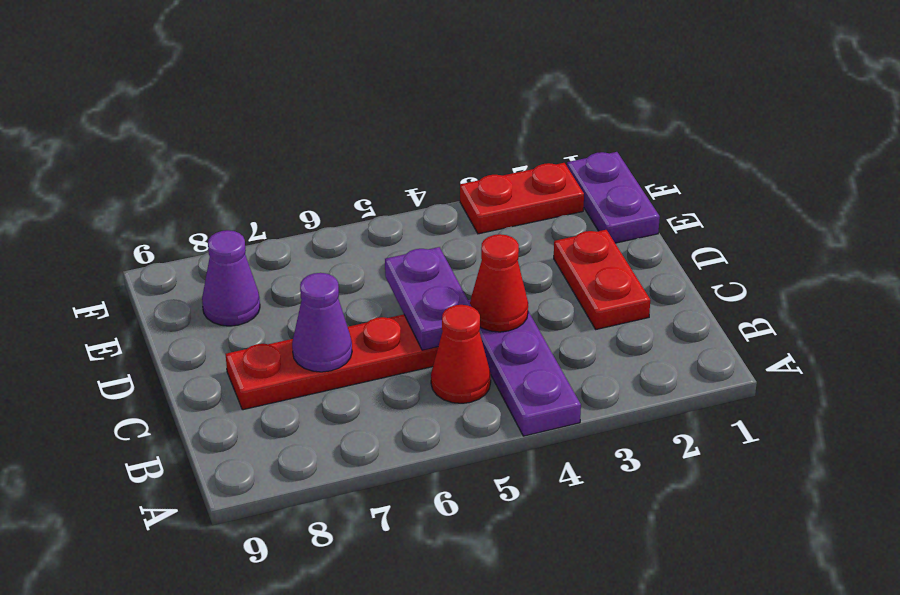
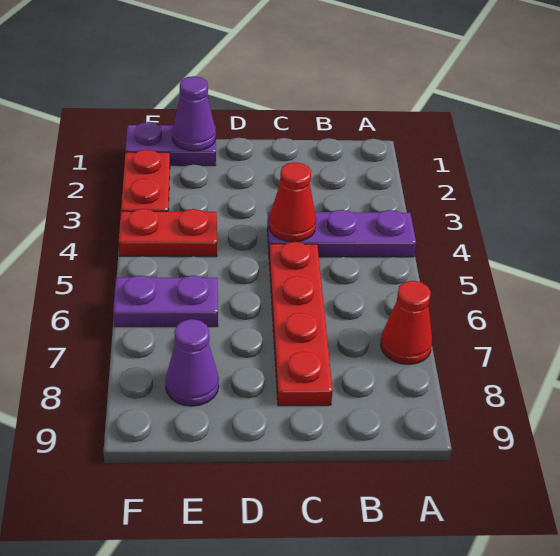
red cone B5 level 1 -> red cone A7 level 1
red plate C2:D2 level 1 -> red plate E4:F4 level 1
purple plate C5:D5 level 2 -> purple plate E6:F6 level 1
purple cone C7 level 2 -> purple cone E1 level 2

